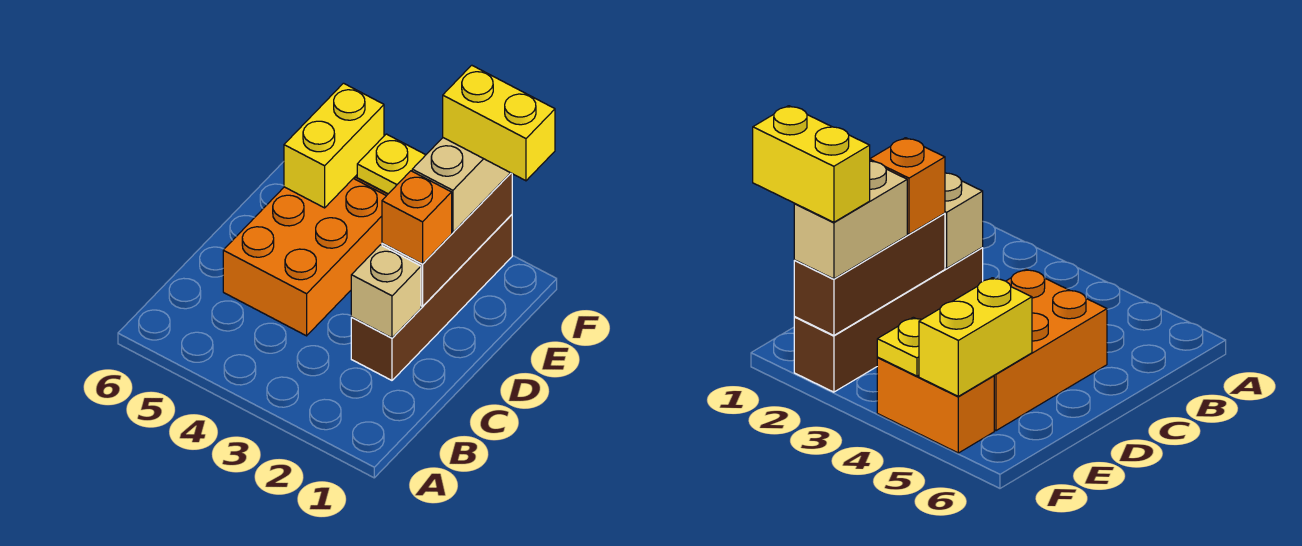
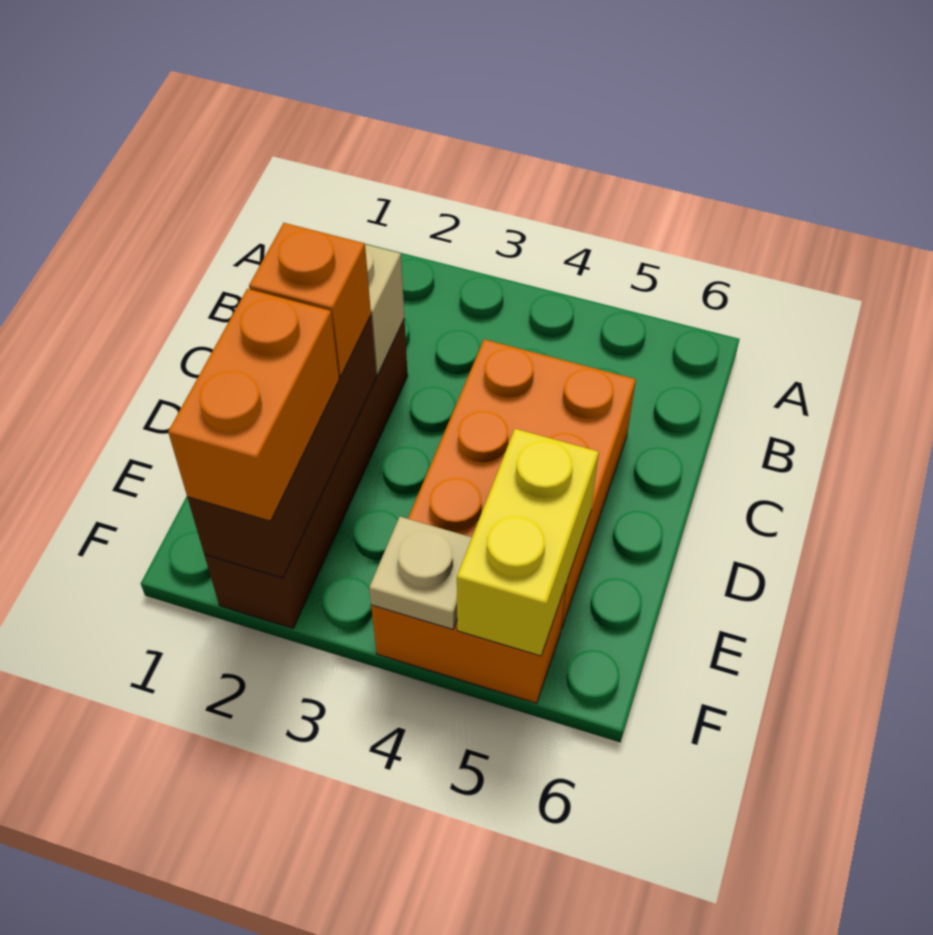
tan brick E2:F2 level 3 -> orange brick E2:F2 level 3
yellow brick F1:F2 level 4 -> none
yellow plate F4 level 2 -> tan plate F4 level 2

